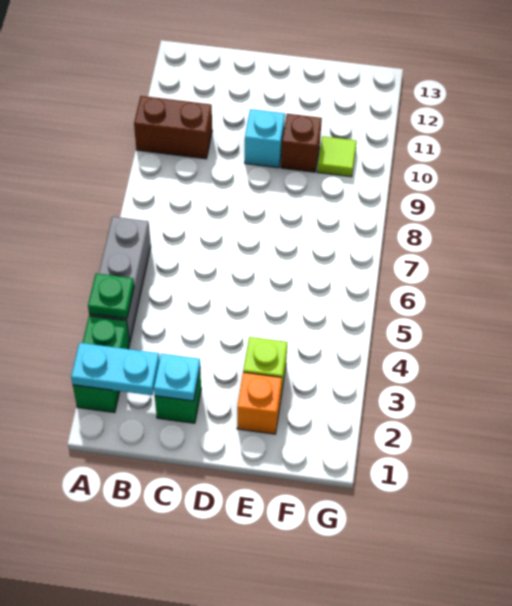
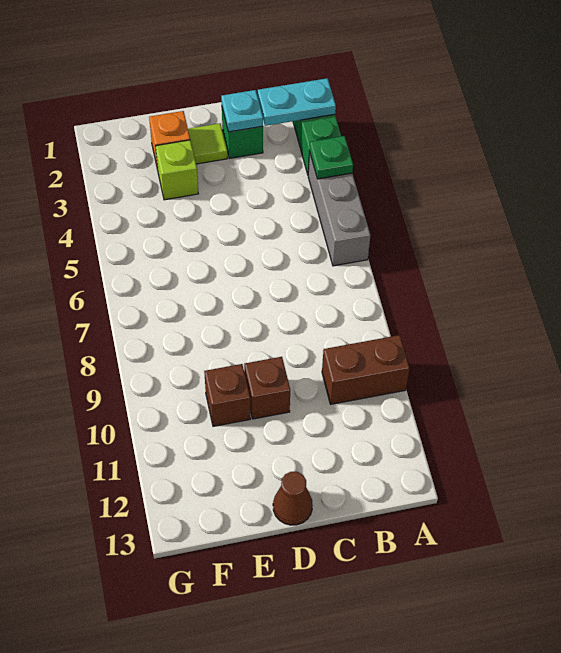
cyan brick D10 level 1 -> brown brick D10 level 1
none -> brown cone D13 level 1
lime tile F10 level 1 -> lime tile D2 level 1

